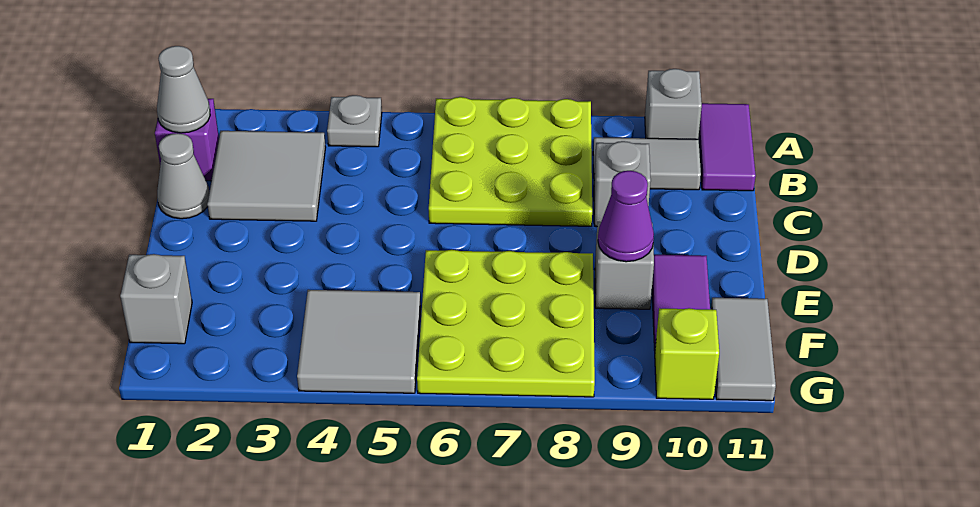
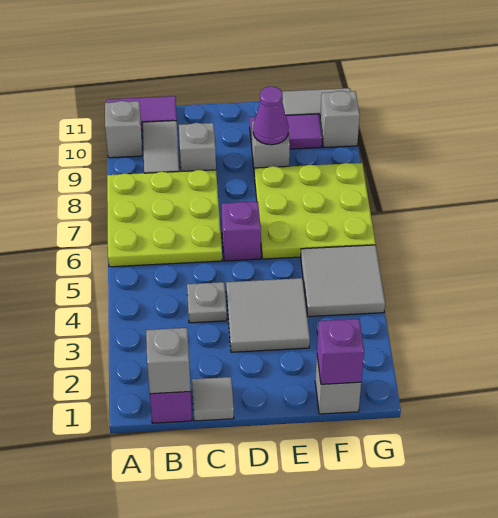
grey plate A4 level 1 -> grey plate C4 level 1
grey cone B1 level 2 -> grey brick B1 level 2
grey tile B2:C3 level 1 -> grey tile D3:E4 level 1
grey cone C1 level 1 -> grey tile C1 level 1
none -> purple brick D6 level 1
none -> purple brick F1 level 2
lime brick G10 level 1 -> grey brick G10 level 1

